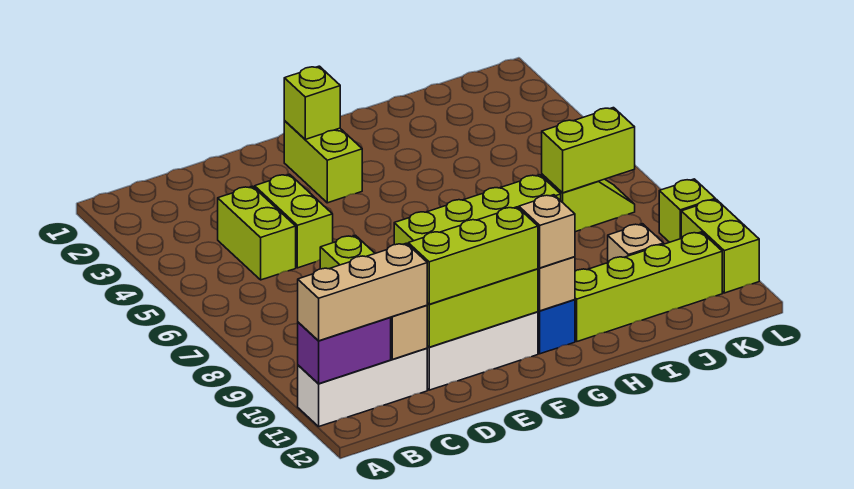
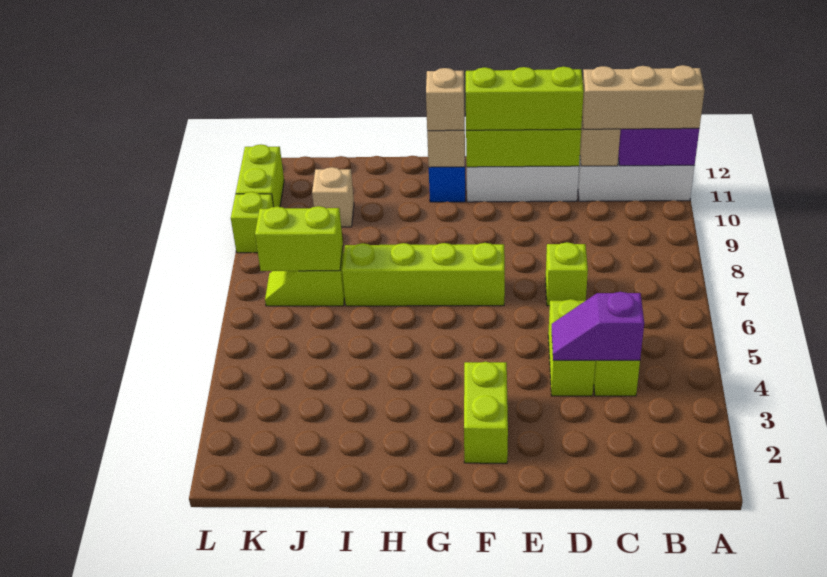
none -> purple slope C4:D4 level 2 top C
lime brick F2 level 2 -> none
lime brick H11:K11 level 1 -> none

